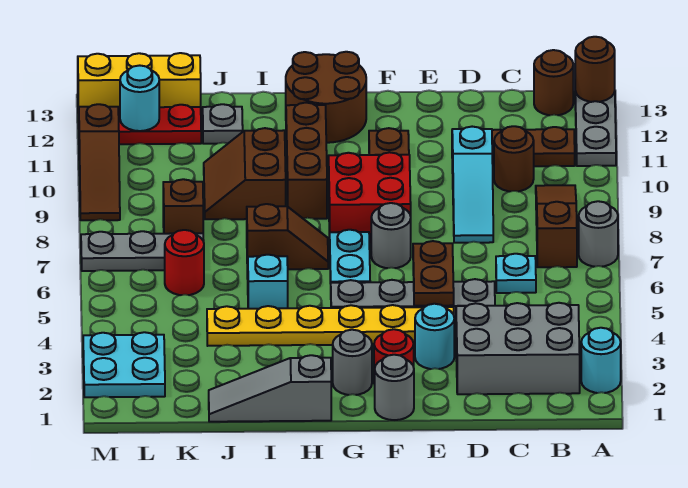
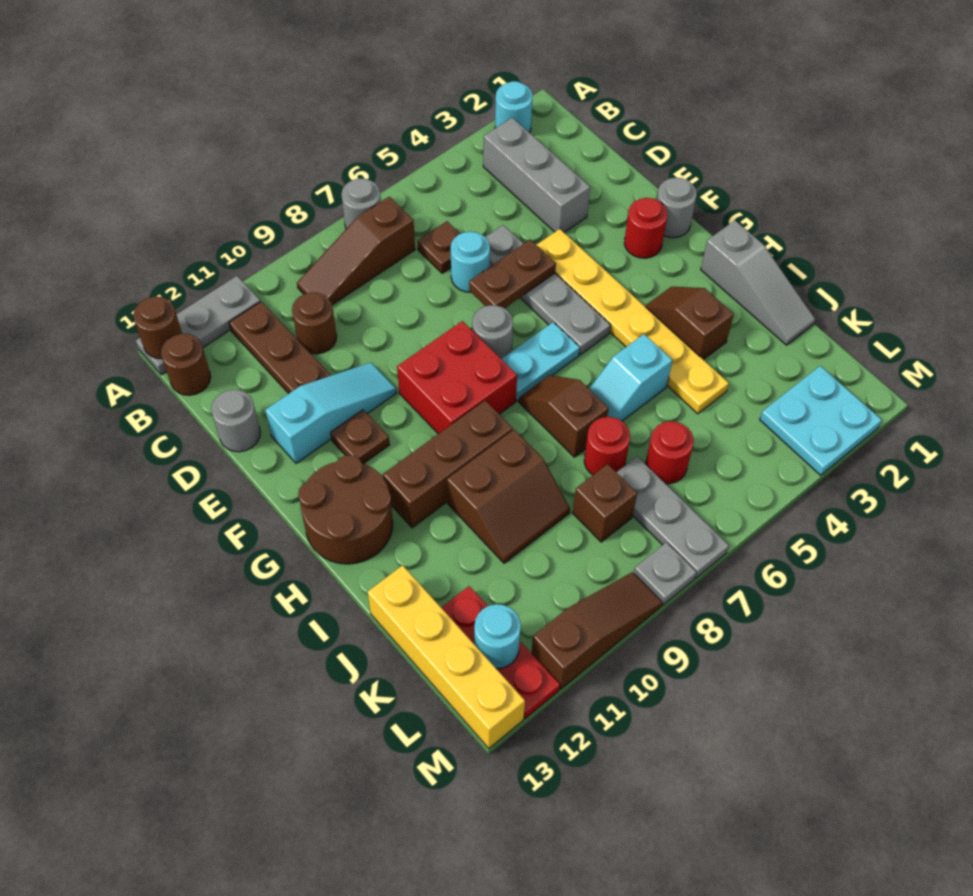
grey brick B2:D3 level 1 -> grey brick B3:D3 level 1
cyan plate C6 level 1 -> brown plate C6 level 1
cyan slope D8:D10 level 1 top 10 -> cyan slope E10:E12 level 1 top 12
cyan round brick E3 level 1 -> cyan round brick D6 level 1
grey round brick G2 level 1 -> grey round brick D13 level 1
none -> brown slope H3:I3 level 1 top I
none -> red round brick J7 level 1
grey plate J12 level 1 -> grey plate M8 level 1
yellow brick K13:M13 level 1 -> yellow brick J13:M13 level 1

